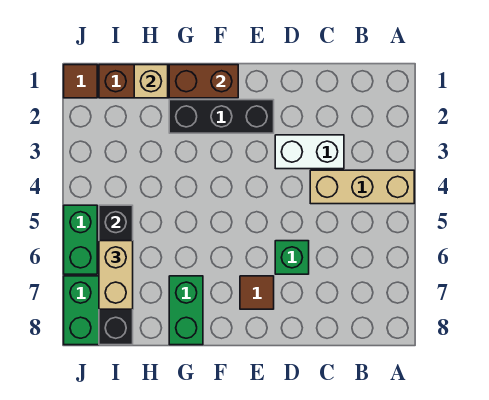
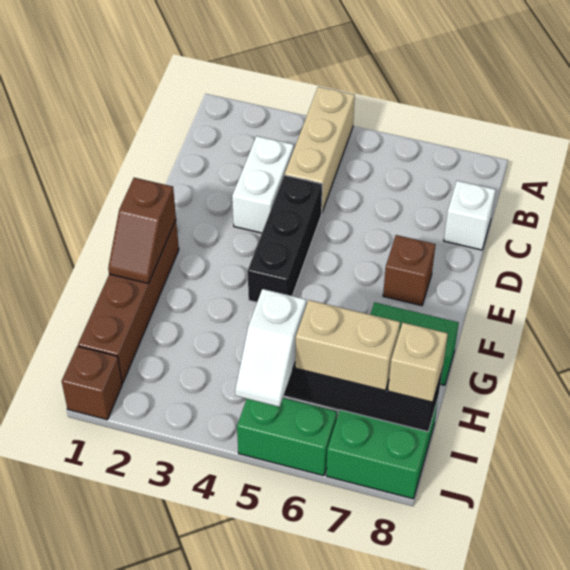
none -> white brick C8 level 1
green brick D6 level 1 -> none
black brick E2:G2 level 1 -> black brick D4:F4 level 1
brown tile E7 level 1 -> brown brick E7 level 1
brown brick F1:G1 level 2 -> brown slope F1:G1 level 2 top F
tan brick H1 level 2 -> tan brick I8 level 3
none -> white slope I5:J5 level 3 top I
brown tile J1 level 1 -> brown brick J1 level 1

